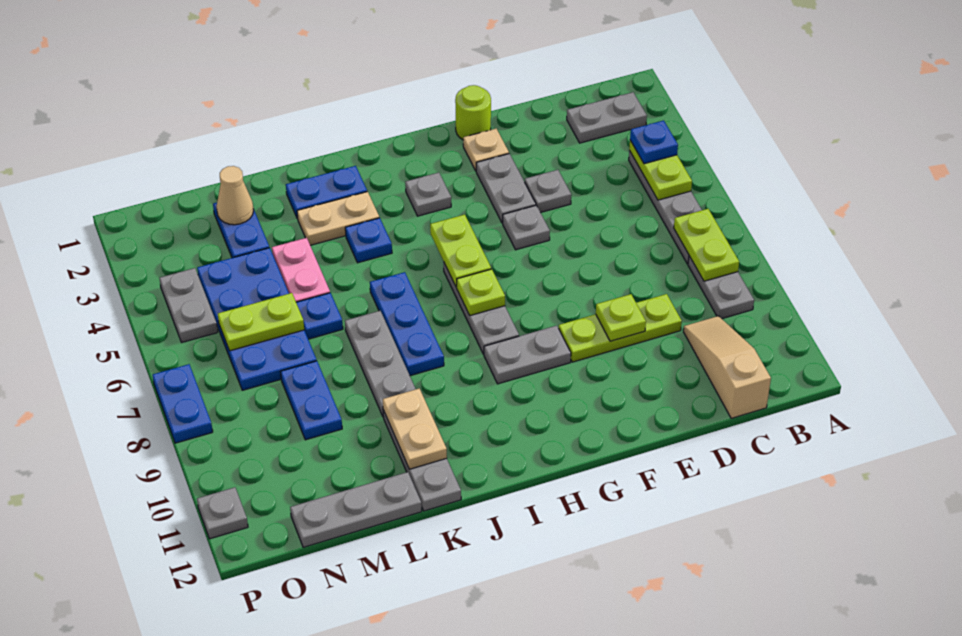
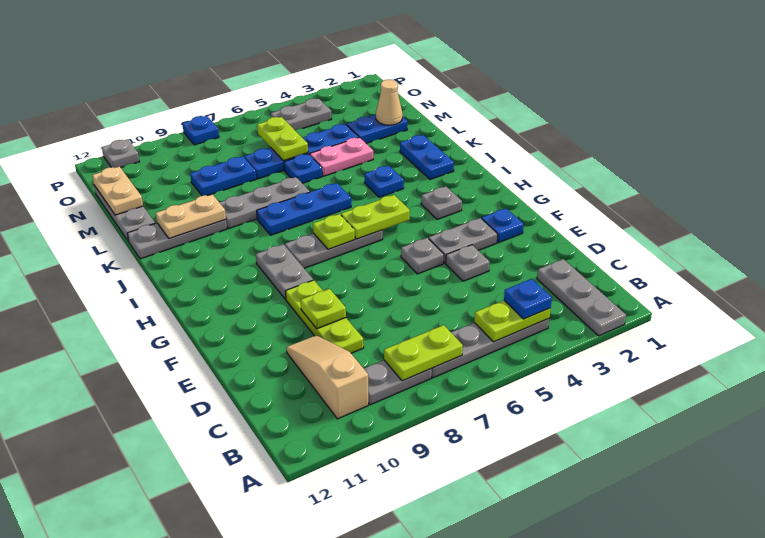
grey plate B2:C2 level 1 -> grey plate A2:C2 level 1
tan slope C10:C12 level 1 top 12 -> tan slope B10:D10 level 1 top B
lime round brick F1 level 1 -> none
tan plate F2 level 1 -> blue plate F2 level 1
tan plate J3:K3 level 1 -> tan plate M12:N12 level 2
blue plate M4:N7 level 1 -> blue plate M4:M7 level 1
blue plate P7:P8 level 1 -> blue plate P8 level 1

